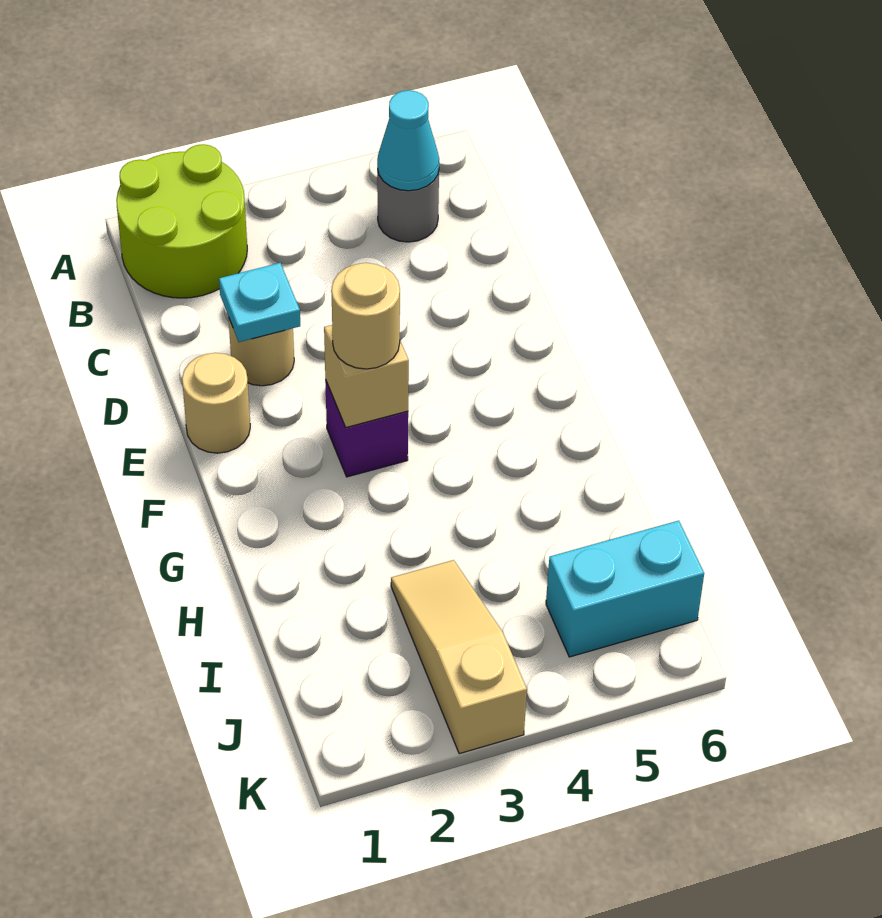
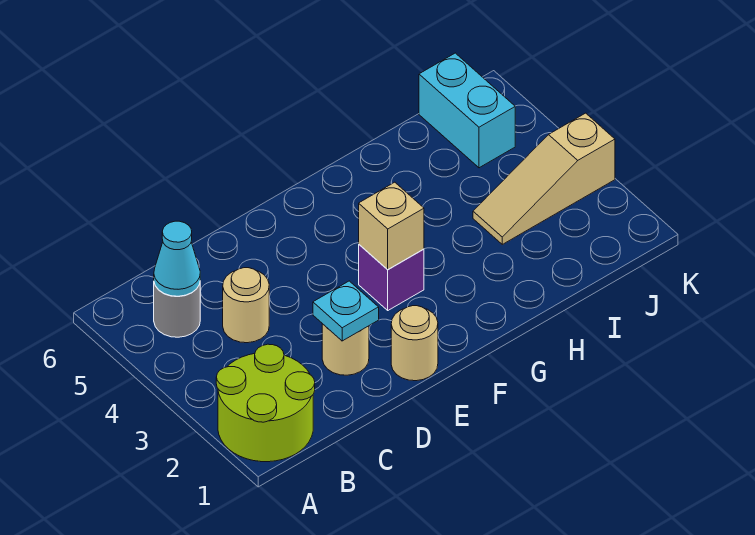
tan round brick F3 level 3 -> tan round brick C4 level 1

